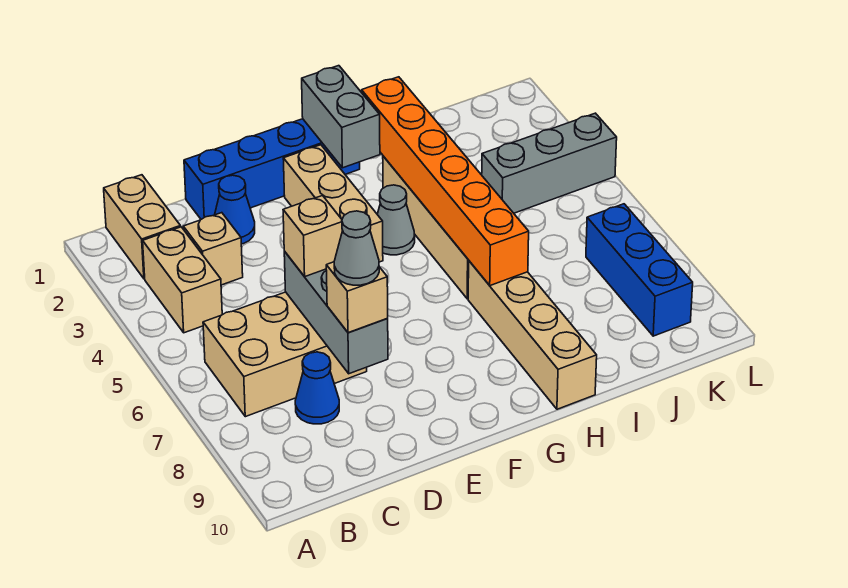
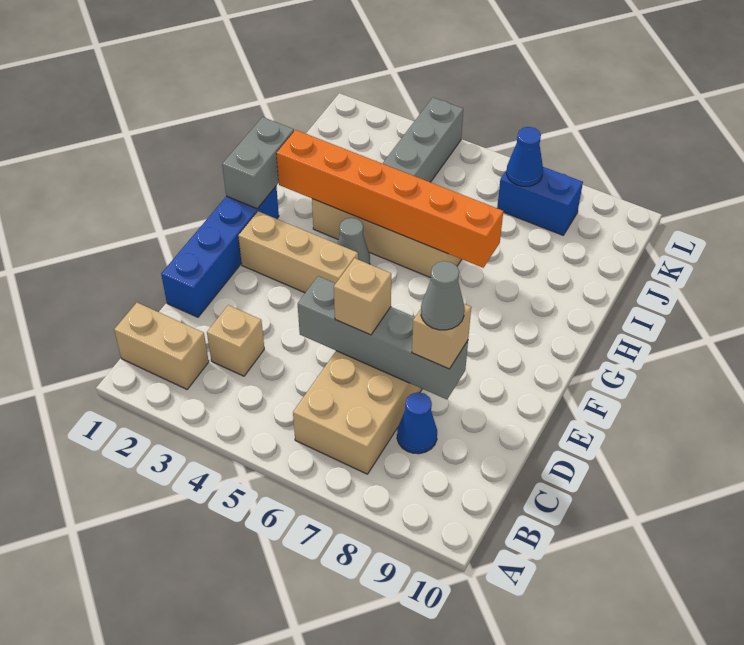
tan brick B3:B4 level 1 -> none
blue cone D2 level 1 -> blue cone K7 level 2
grey brick D6:D8 level 2 -> grey brick D5:D8 level 2
grey brick G1:G2 level 2 -> grey brick G1:H1 level 2
tan brick H7:H10 level 1 -> none
blue brick K7:K9 level 1 -> blue brick K7:K8 level 1

